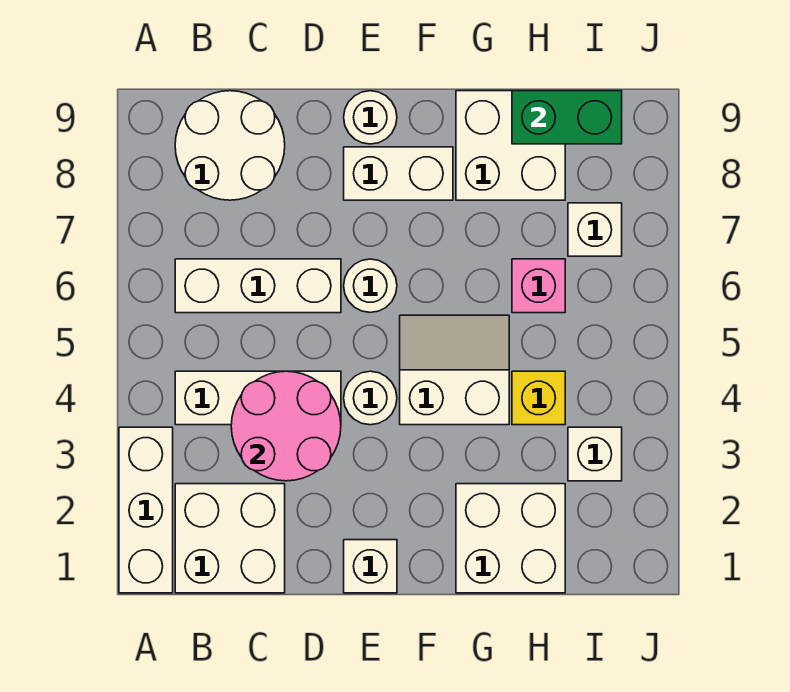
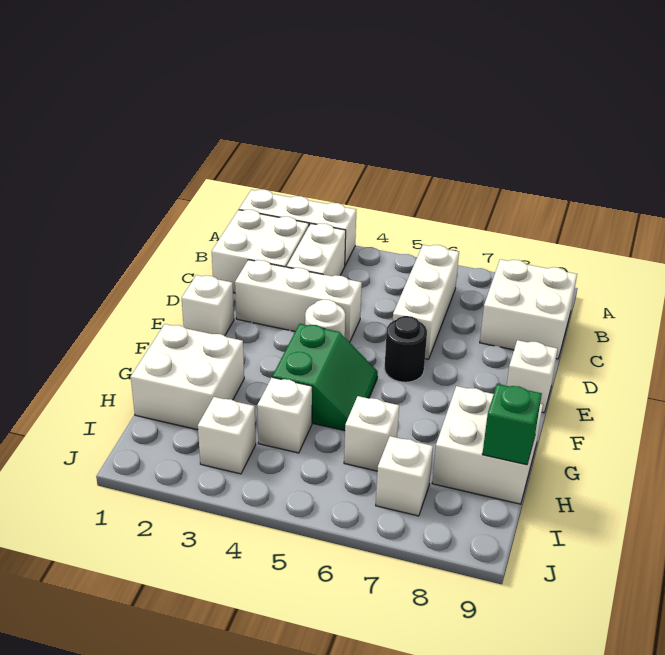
white brick B4:D4 level 1 -> white brick D2:D4 level 1
white round brick B8:C9 level 1 -> white brick B8:C9 level 1
pink round brick C3:D4 level 2 -> none
white round brick E6 level 1 -> black round brick E6 level 1
white brick E8:F8 level 1 -> white brick B3:C3 level 1
white round brick E9 level 1 -> white brick E9 level 1
white slope F4:G5 level 1 top 4 -> green slope F4:G5 level 1 top 4
yellow brick H4 level 1 -> white brick H4 level 1
pink brick H6 level 1 -> white brick H6 level 1
green brick H9:I9 level 2 -> green brick H9 level 2

